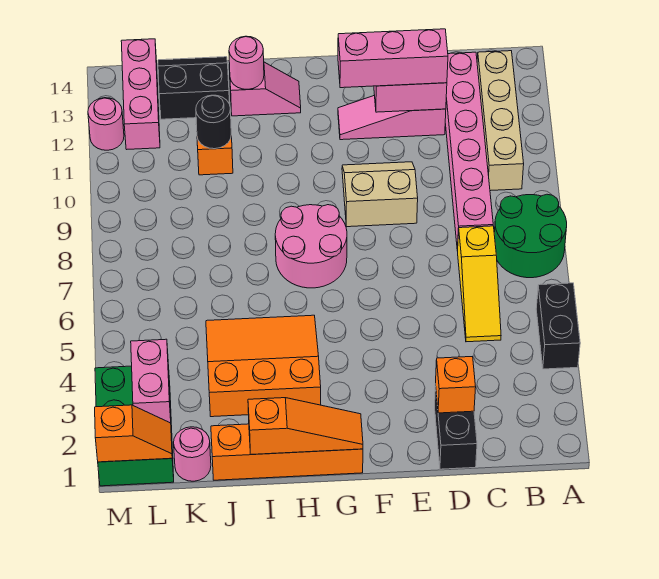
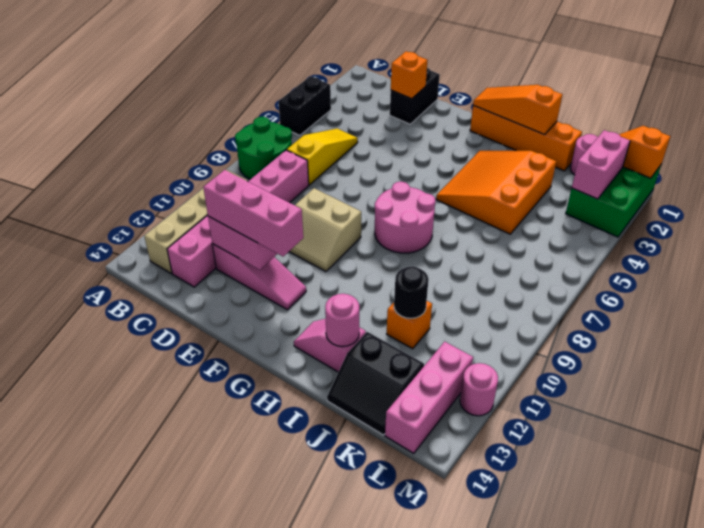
orange slope H3:J5 level 1 top 3 -> orange slope H3:J5 level 1 top J

